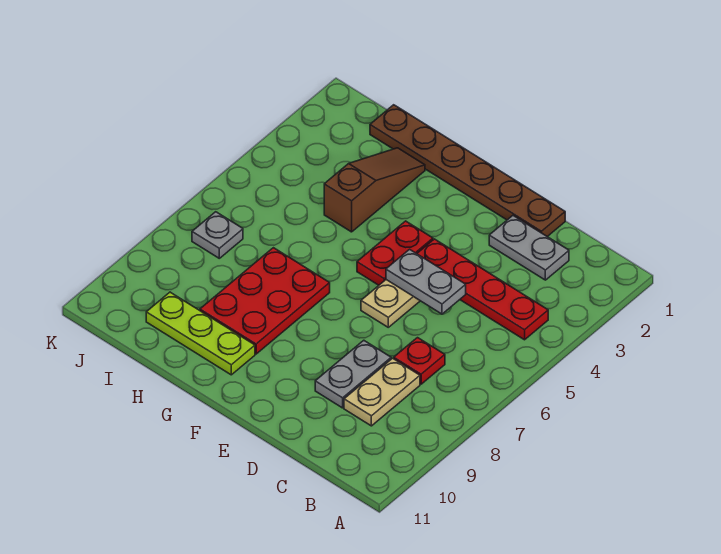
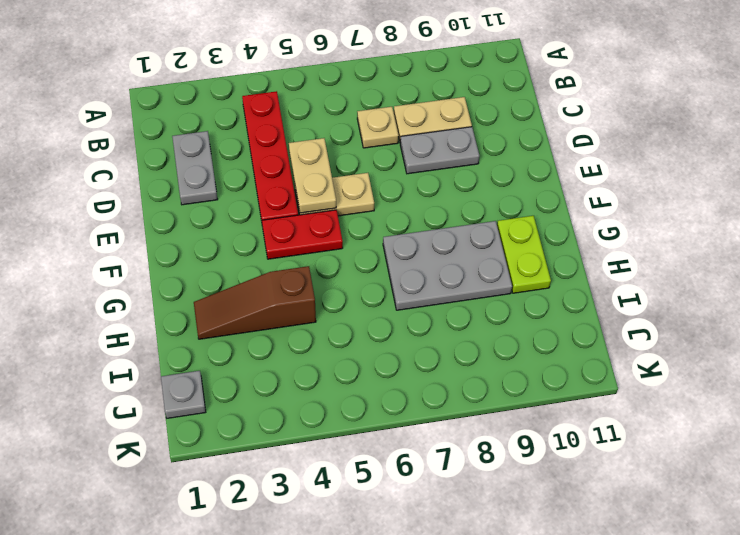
red plate C7 level 1 -> tan plate C7 level 1
brown plate D1:I1 level 1 -> none
grey plate D5:E5 level 2 -> tan plate D5:E5 level 2
red plate G7:H9 level 1 -> grey plate G7:H9 level 1
lime plate G10:I10 level 1 -> lime plate G10:H10 level 1
grey plate J7 level 1 -> grey plate J1 level 1

